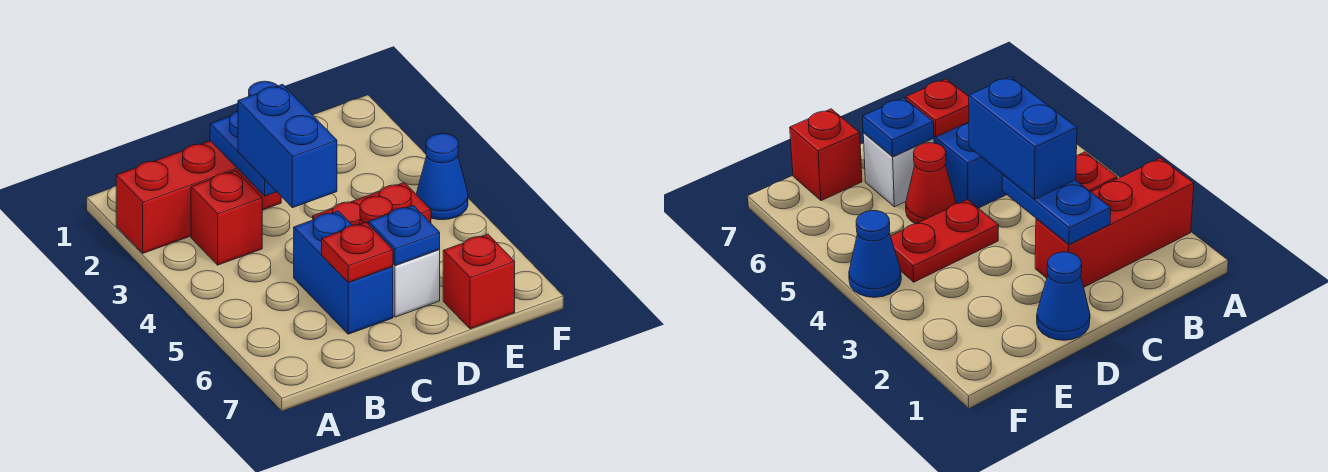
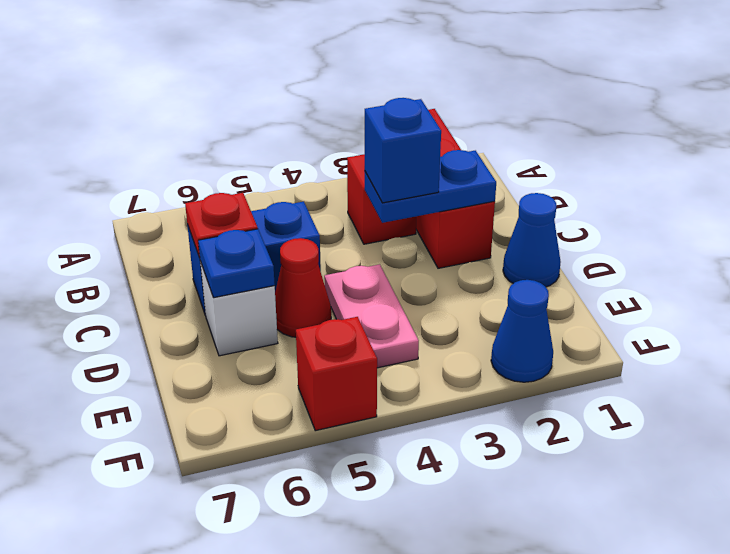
blue brick C3:C4 level 3 -> blue brick C3 level 3
red plate D4:E4 level 1 -> pink plate D4:E4 level 1
red brick E7 level 1 -> red brick F5 level 1
blue cone F4 level 1 -> blue cone F2 level 1

